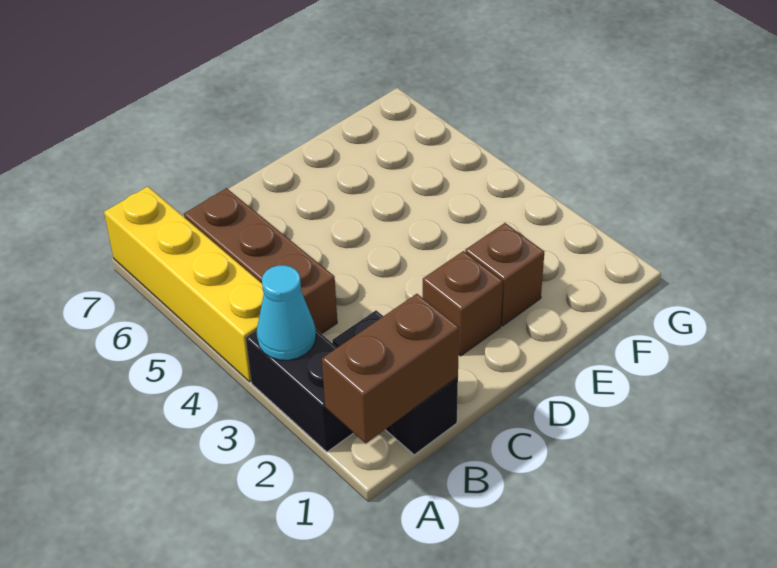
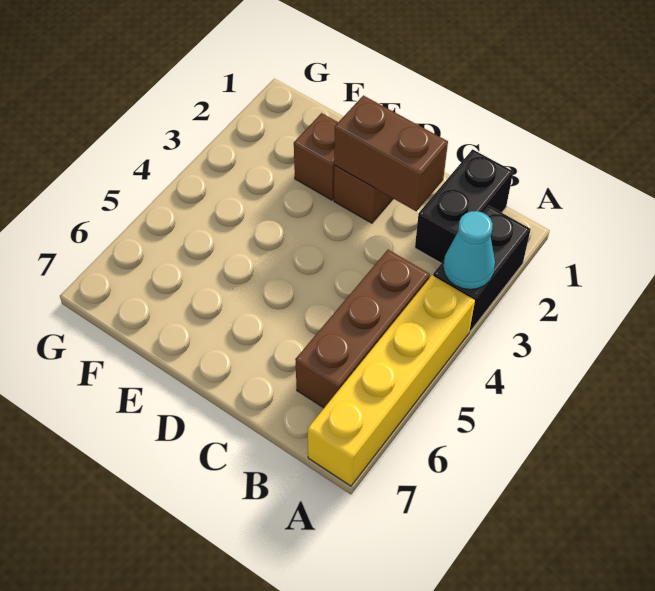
brown brick A1:B1 level 2 -> brown brick C2:D2 level 2

